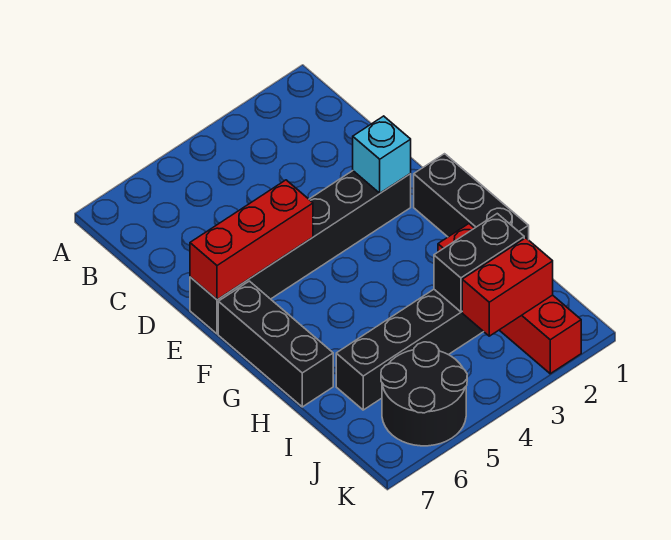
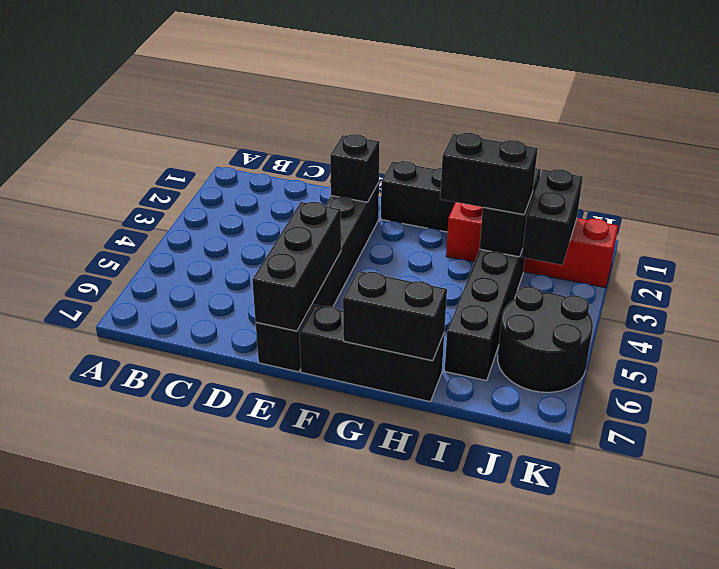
cyan brick E2 level 2 -> black brick E2 level 2
red brick E5:E7 level 2 -> black brick E5:E7 level 2
none -> black brick G7:H7 level 2
none -> black brick H3:I3 level 3
red brick J2:J3 level 2 -> black brick J2:J3 level 2

